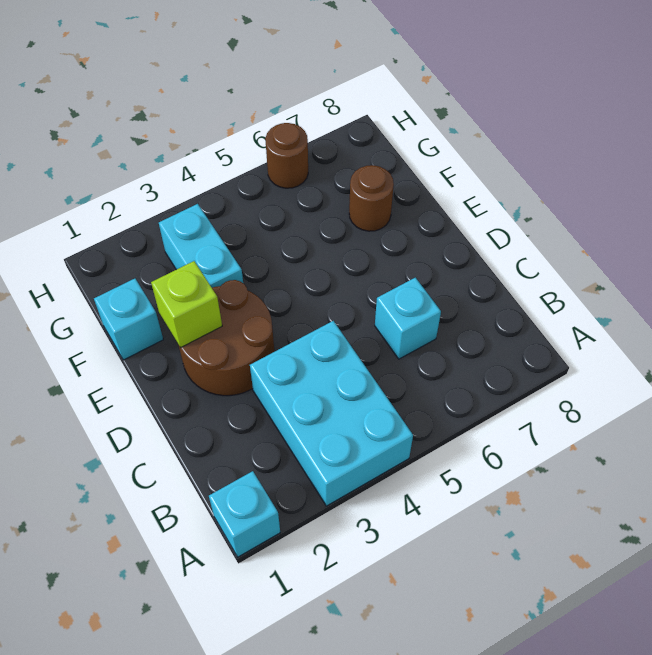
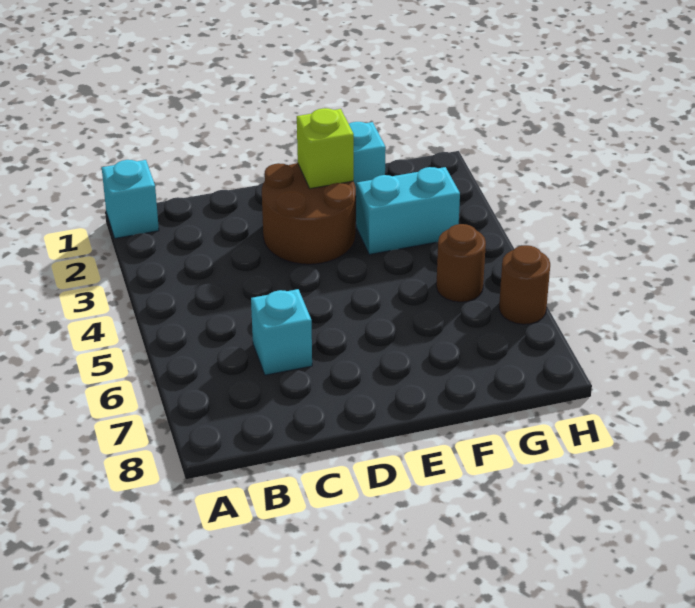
cyan brick A3:C4 level 1 -> none
brown round brick F7 level 1 -> brown round brick G5 level 1

